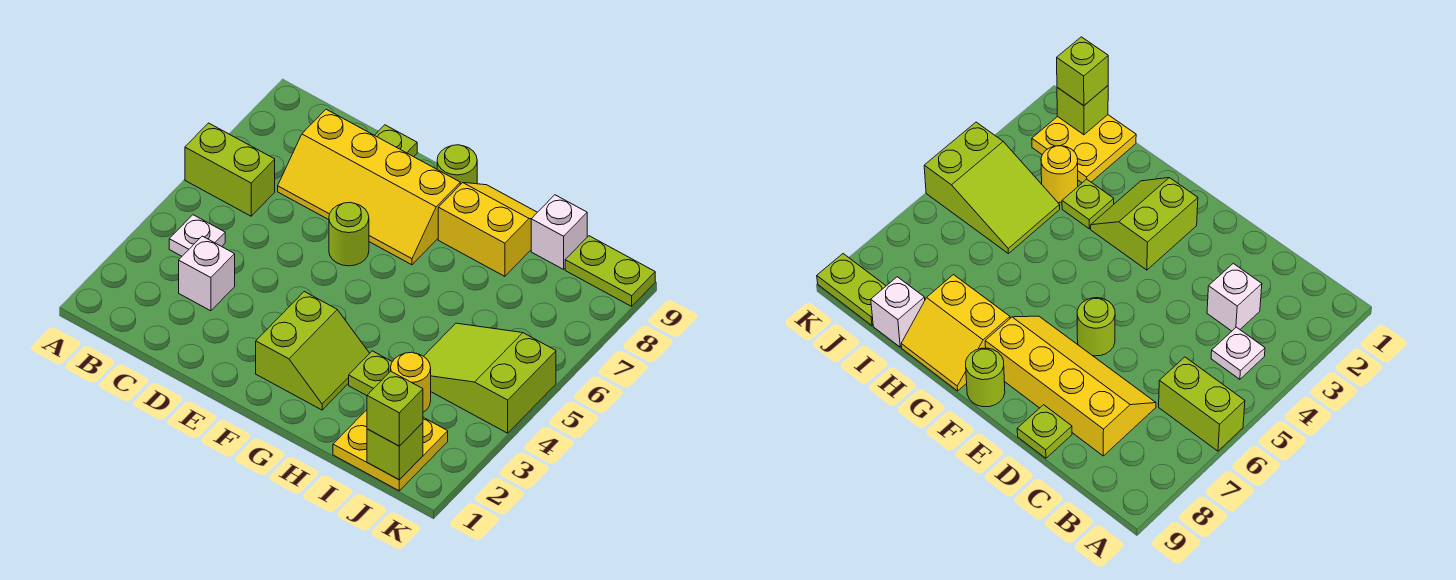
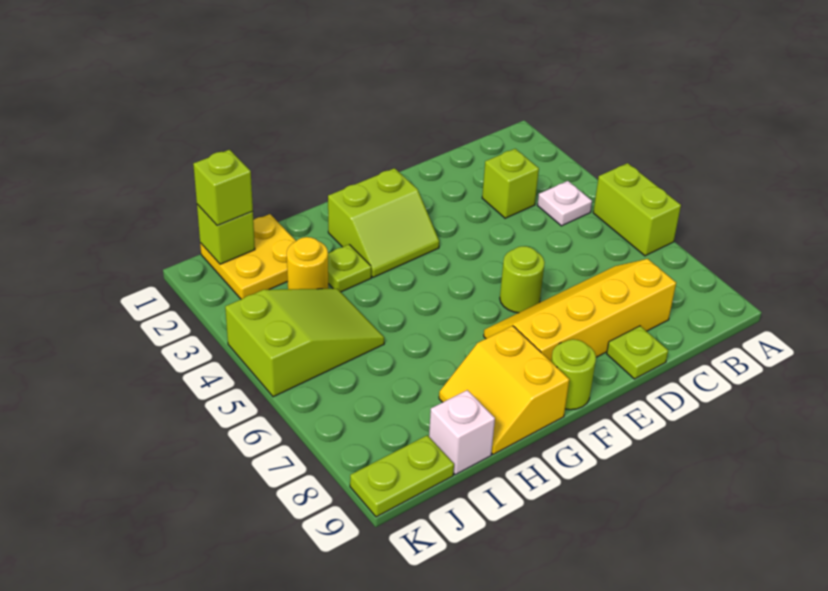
lime brick A6:B6 level 1 -> lime brick A5:A6 level 1
white brick C3 level 1 -> lime brick C3 level 1
lime slope F2:G3 level 1 top F -> lime slope F2:G3 level 1 top 2
yellow slope G8:H9 level 1 top 8 -> yellow slope G8:H9 level 1 top G

